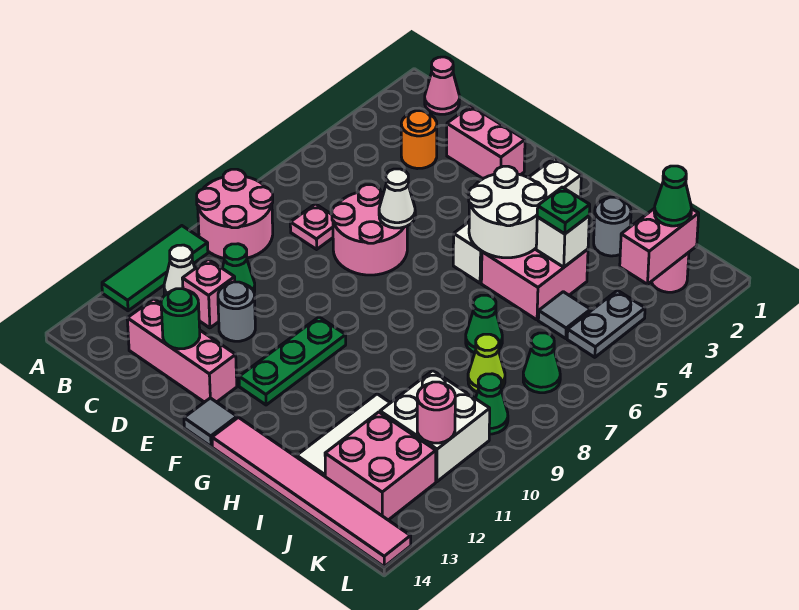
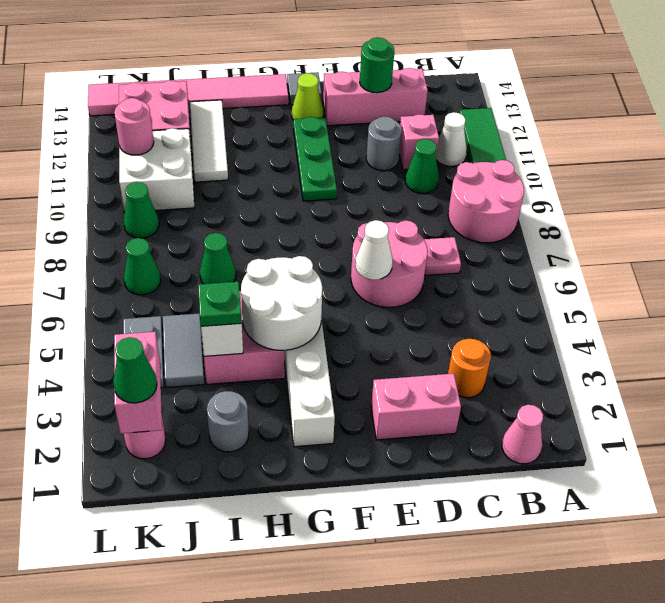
grey tile J5 level 1 -> grey tile J4:J5 level 1
lime cone J8 level 1 -> lime cone F13 level 1

